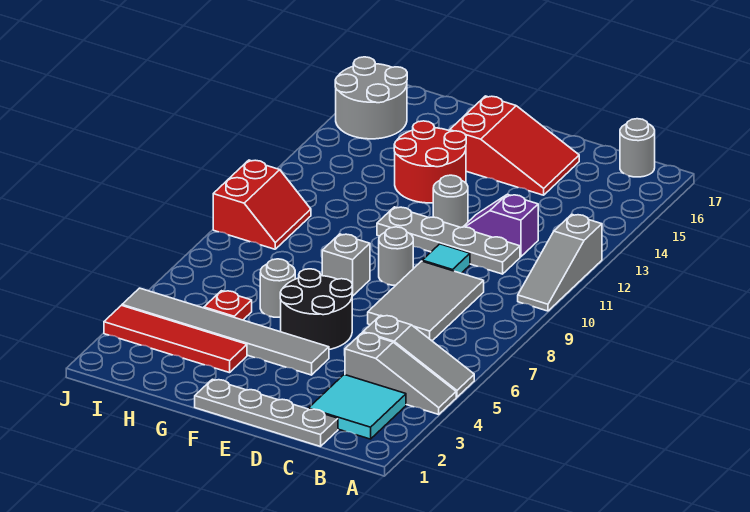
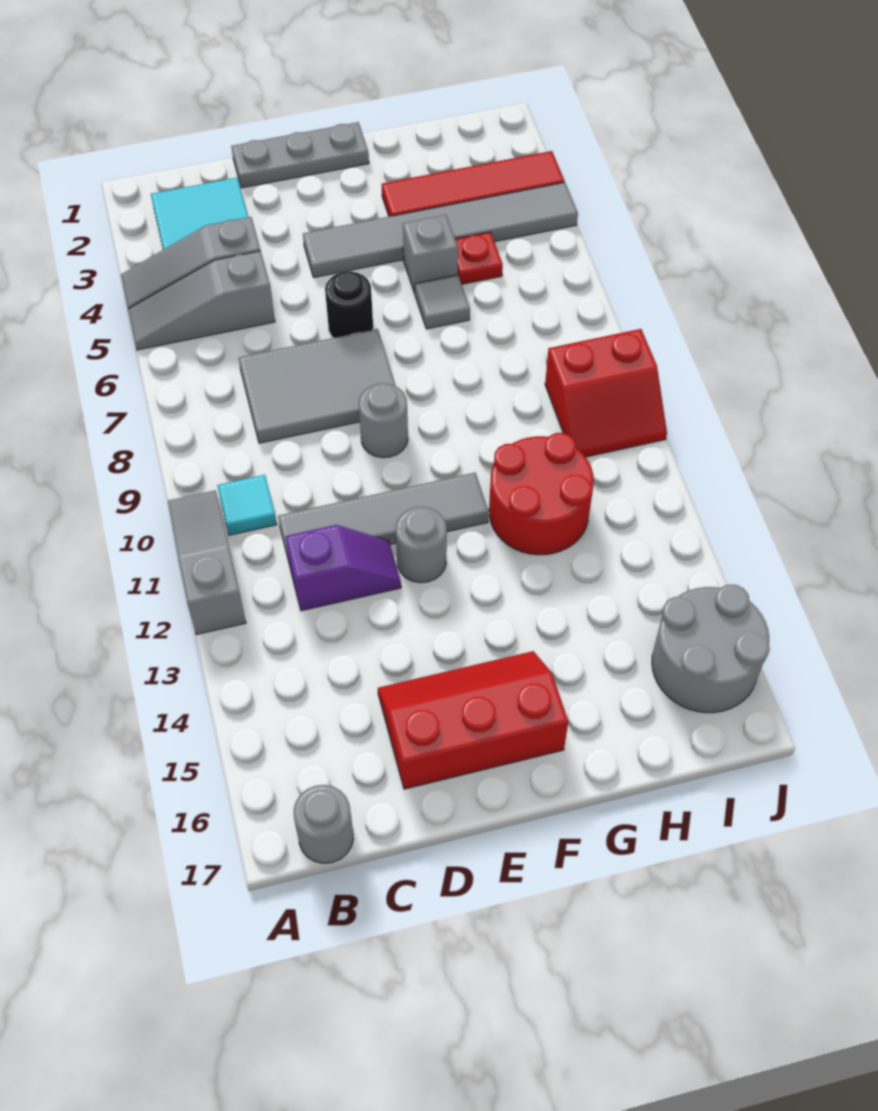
grey plate C1:F1 level 1 -> grey plate D1:F1 level 1
grey tile C7:D9 level 1 -> grey tile C7:E8 level 1
grey plate C11:F11 level 1 -> grey tile C11:F11 level 1
cyan tile D10 level 1 -> cyan tile B10 level 1
red slope D15:F16 level 1 top F -> red slope D15:F16 level 1 top 16
black round brick E5:F6 level 1 -> black round brick E6 level 1
grey brick F8 level 1 -> grey brick G5 level 1
red round brick F13:G14 level 1 -> red round brick G11:H12 level 1
grey round brick G6 level 1 -> grey tile G6 level 1
red slope I9:J10 level 1 top J -> red slope I9:J10 level 1 top 9

